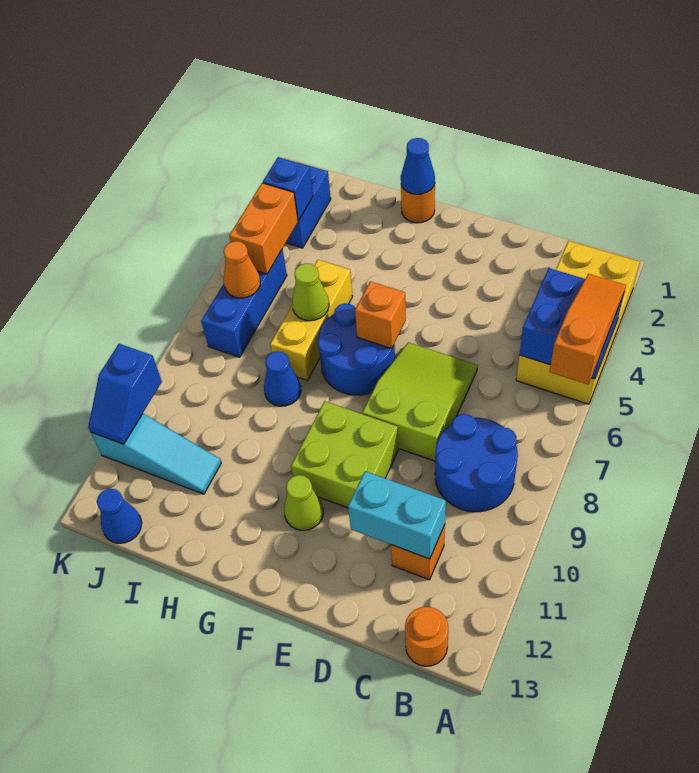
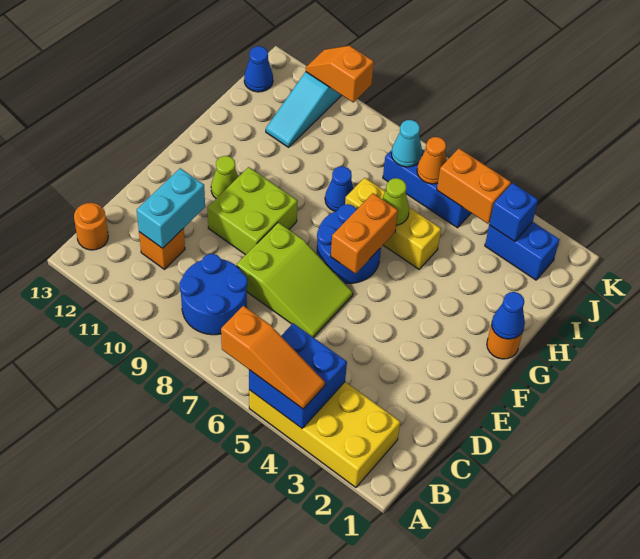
orange brick F6 level 2 -> orange brick F6:G6 level 2
none -> cyan cone J7 level 2
blue slope K10:K11 level 2 top 10 -> orange slope K10:K11 level 2 top 10

